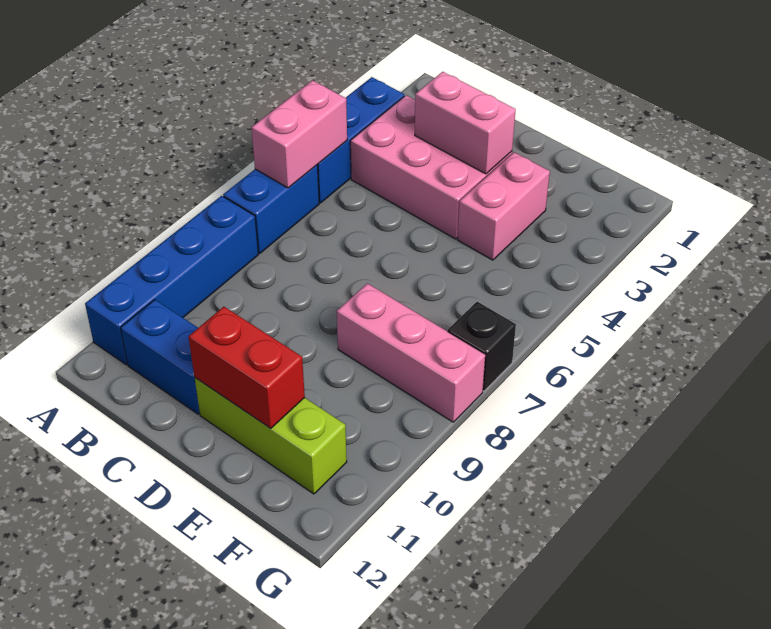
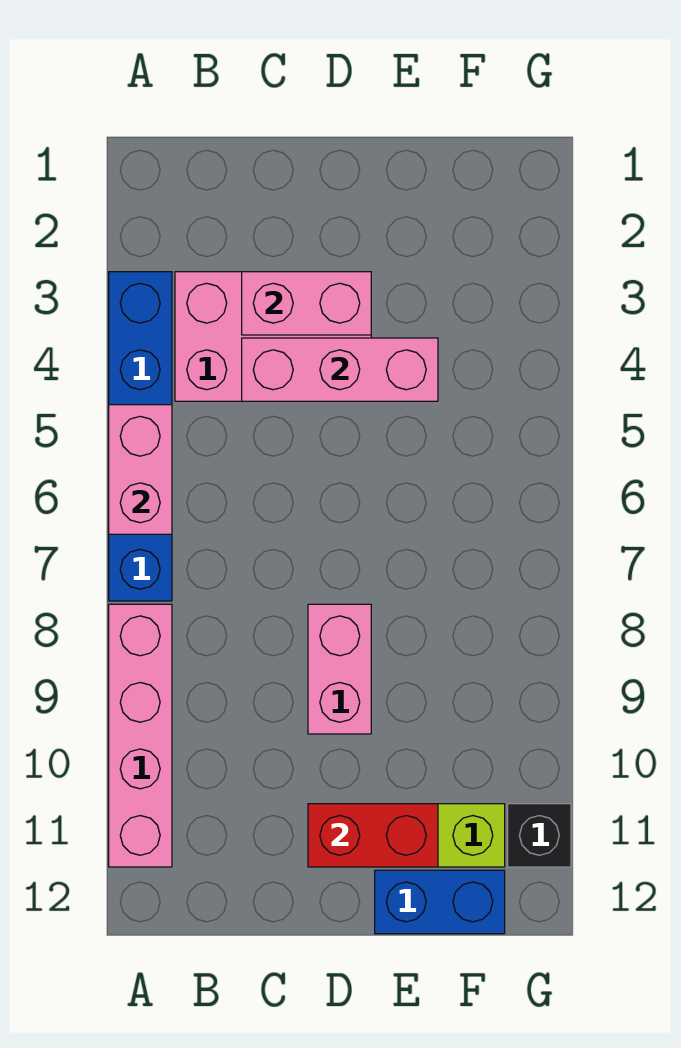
blue brick A8:A11 level 1 -> pink brick A8:A11 level 1
blue brick B11:C11 level 1 -> blue brick E12:F12 level 1
pink brick E3:E4 level 1 -> pink brick D8:D9 level 1
pink brick E8:G8 level 1 -> pink brick C4:E4 level 2
black brick G7 level 1 -> black brick G11 level 1

